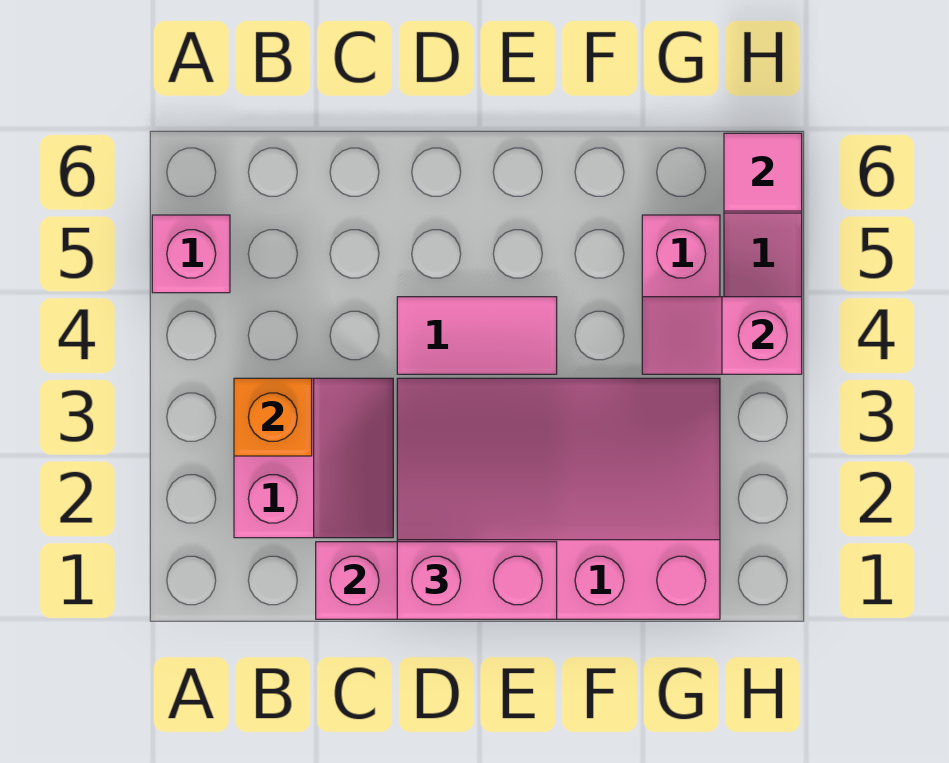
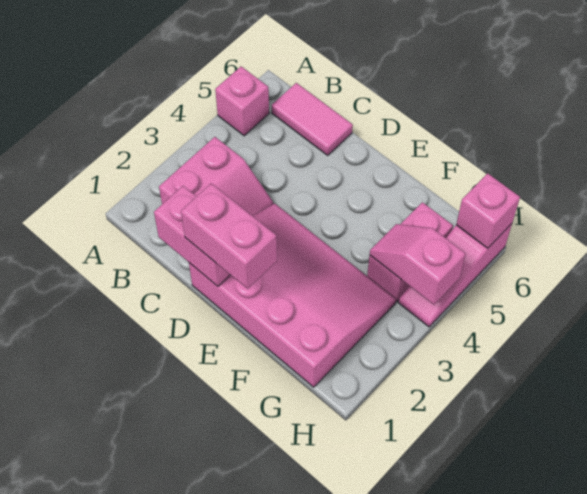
orange brick B3 level 2 -> none
pink tile D4:E4 level 1 -> pink tile B6:C6 level 1
pink tile H6 level 2 -> pink brick H6 level 2

